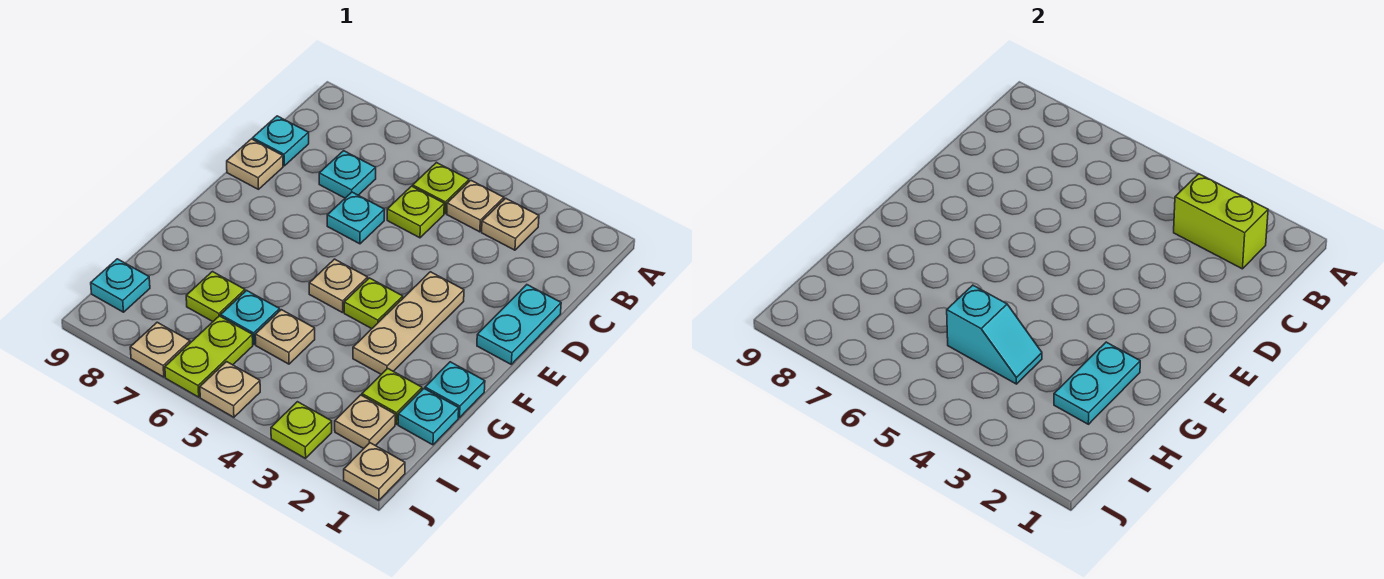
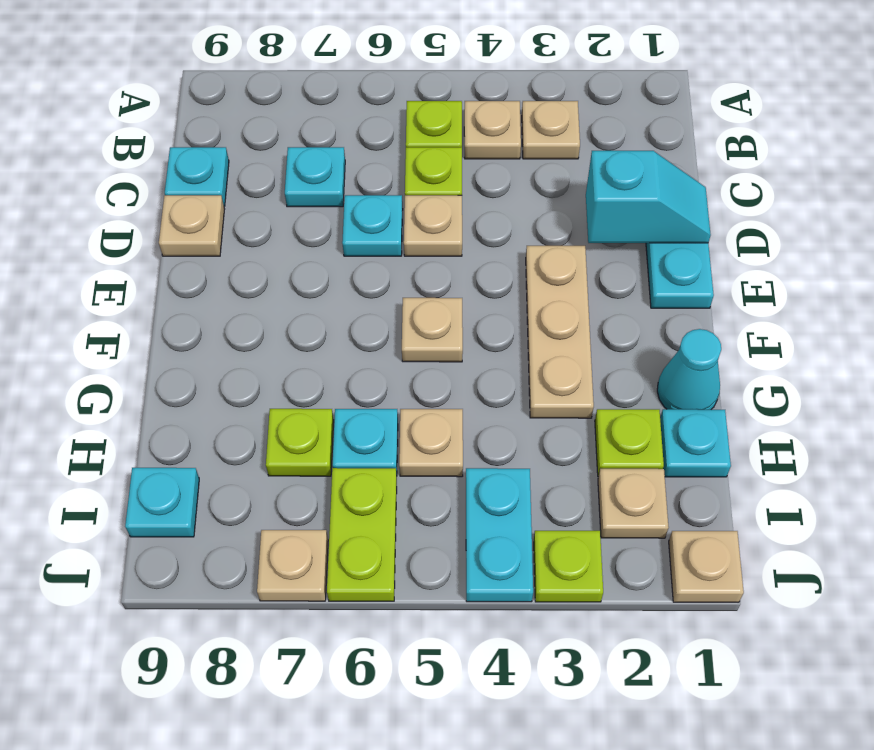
lime brick B2:B3 level 2 -> none
lime plate F4 level 1 -> none
cyan plate G1 level 1 -> cyan cone G1 level 1
cyan plate G2:H2 level 2 -> cyan plate I4:J4 level 1
cyan slope H4:H5 level 2 top 5 -> cyan slope D1:D2 level 2 top 2
tan plate J5 level 1 -> tan plate D5 level 1

